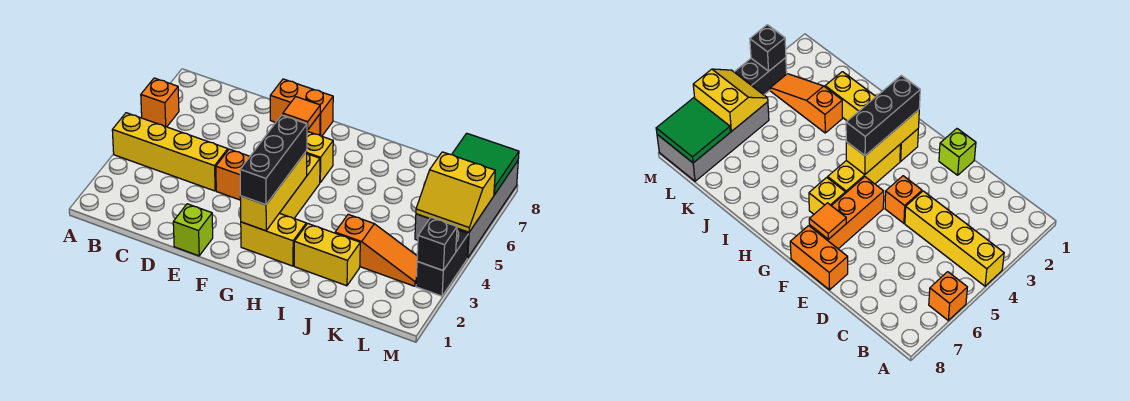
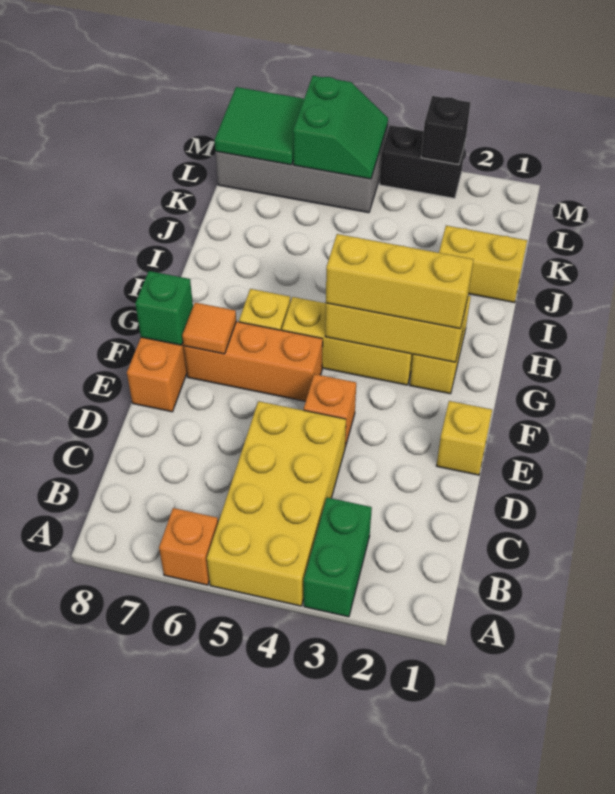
none -> green brick A3:B3 level 1
yellow brick A4:D4 level 1 -> yellow brick A4:D5 level 1
lime brick E1 level 1 -> yellow brick E1 level 1
none -> green brick F8 level 2
black brick G2:G4 level 3 -> yellow brick G2:G4 level 3
yellow brick I2:J2 level 1 -> yellow brick J1:J2 level 1
orange slope J3:L3 level 1 top J -> none
yellow slope L5:M6 level 2 top 6 -> green slope L5:M6 level 2 top 6

